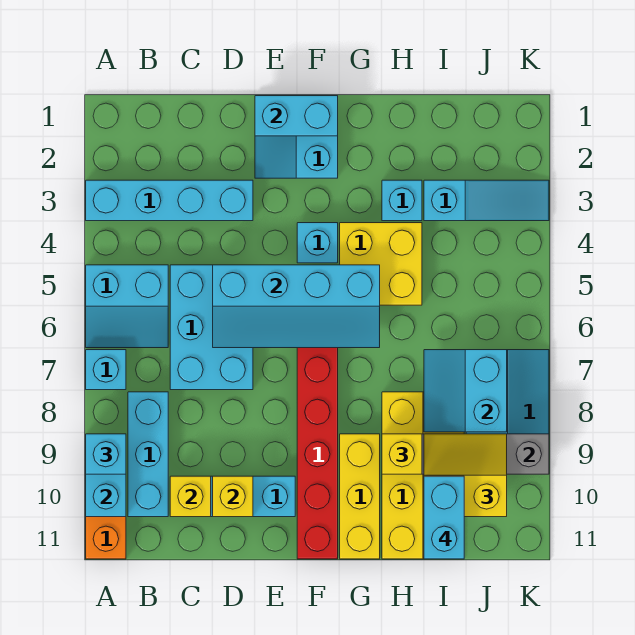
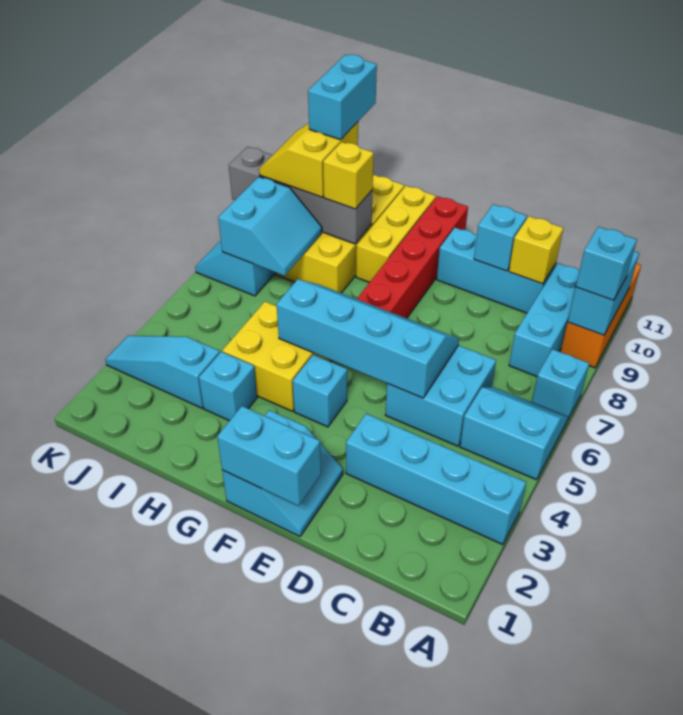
cyan brick C5:D7 level 1 -> cyan brick C5:D6 level 1
yellow brick D10 level 2 -> cyan brick D10 level 2
yellow slope I9:J10 level 3 top 10 -> yellow slope I9:J10 level 3 top I

